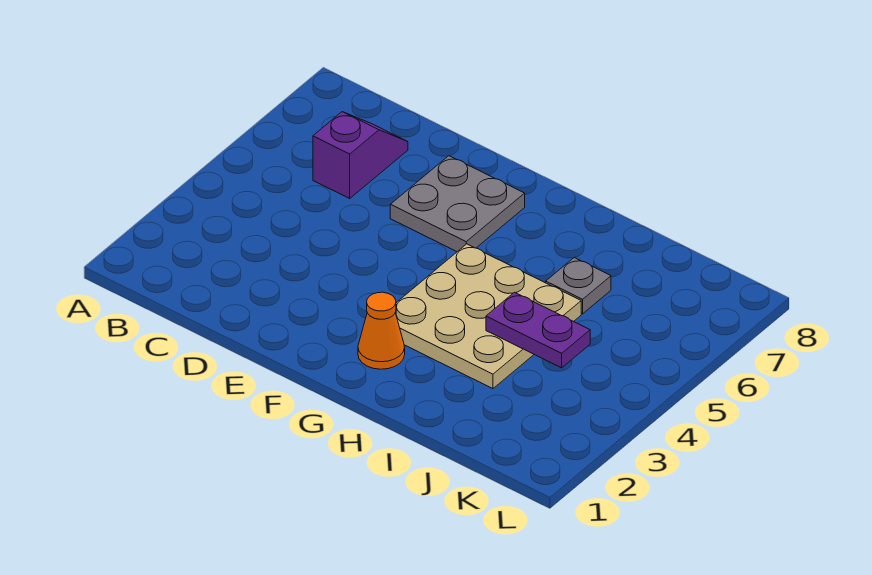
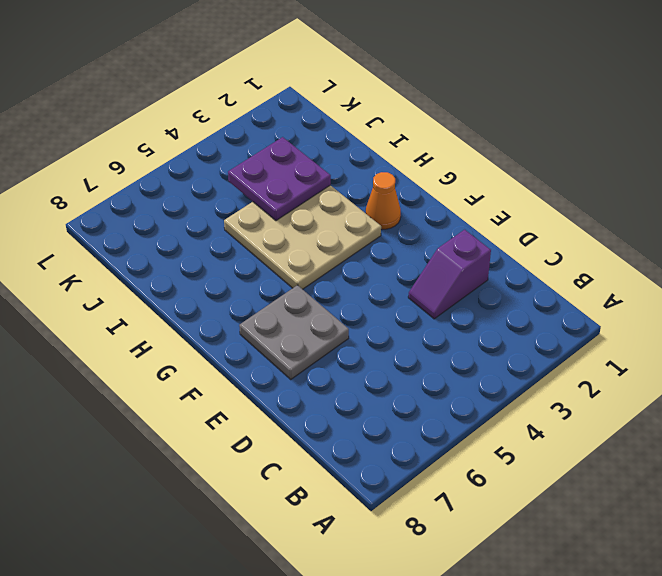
purple slope C6:C7 level 1 top 6 -> purple slope D2:D3 level 1 top 2
purple plate I4:J4 level 2 -> purple plate I3:J4 level 2
grey plate I6 level 1 -> none

